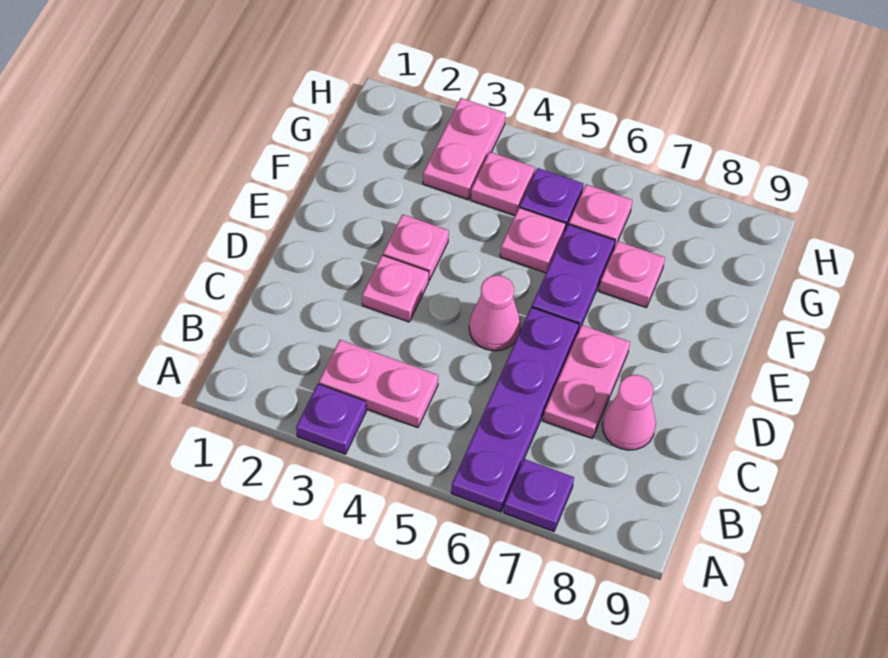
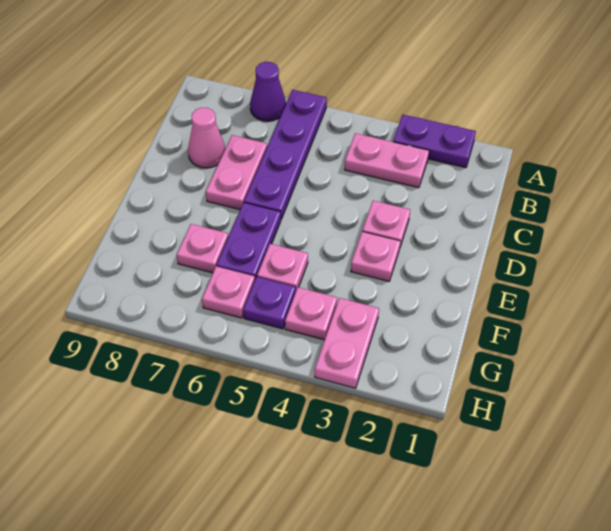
purple plate A3 level 1 -> purple plate A2:A3 level 1
purple plate A7 level 1 -> purple cone A7 level 1
pink cone D5 level 1 -> none

